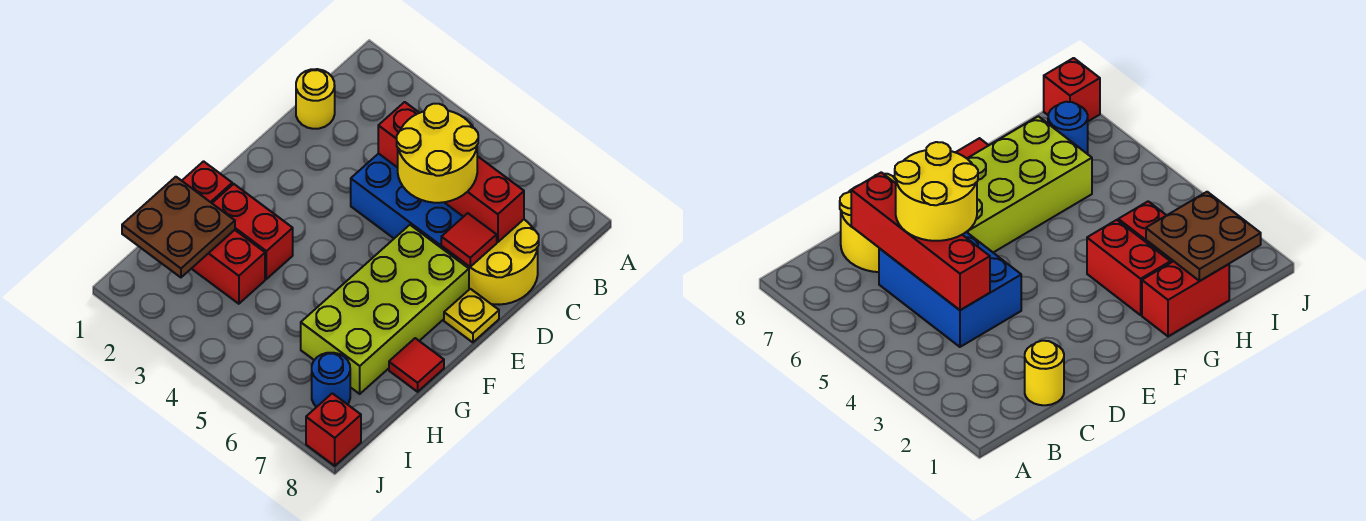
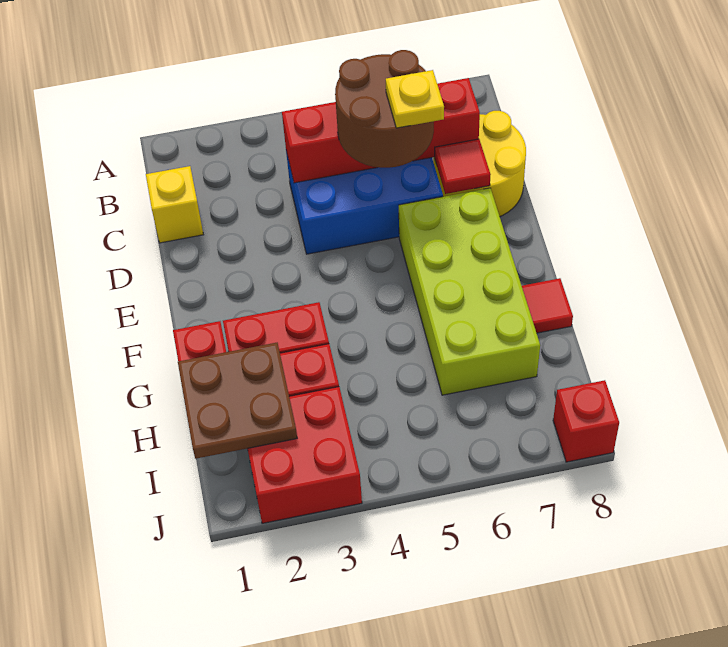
yellow round brick C1 level 1 -> yellow brick C1 level 1
yellow round brick C5:D6 level 3 -> brown round brick C5:D6 level 3
yellow plate E8 level 1 -> yellow plate D6 level 4
none -> red brick I2:J3 level 1
blue round brick I7 level 1 -> none

